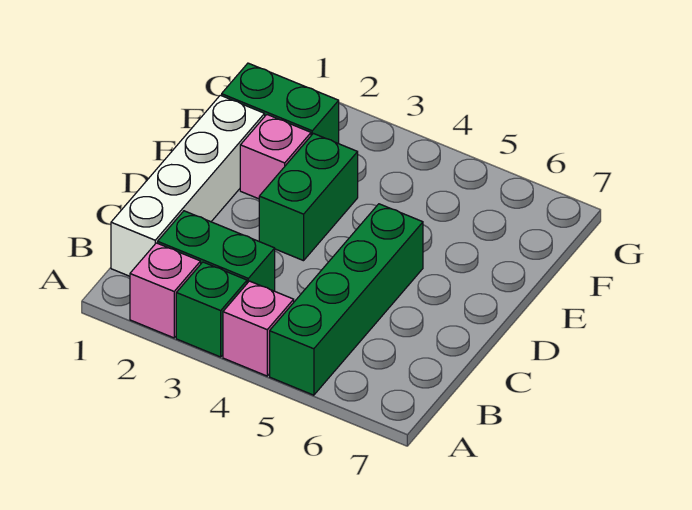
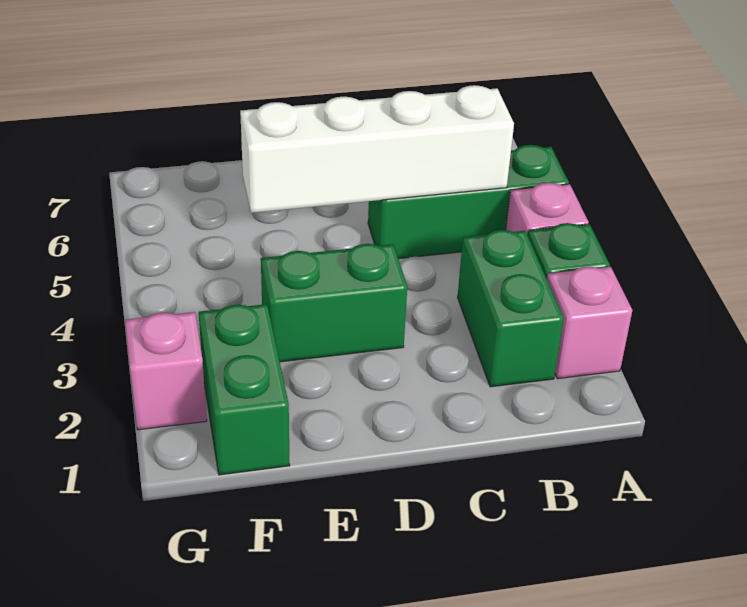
green brick A5:D5 level 1 -> green brick A5:C5 level 1
white brick B1:E1 level 1 -> white brick B5:E5 level 2
pink brick E2 level 1 -> pink brick G2 level 1

